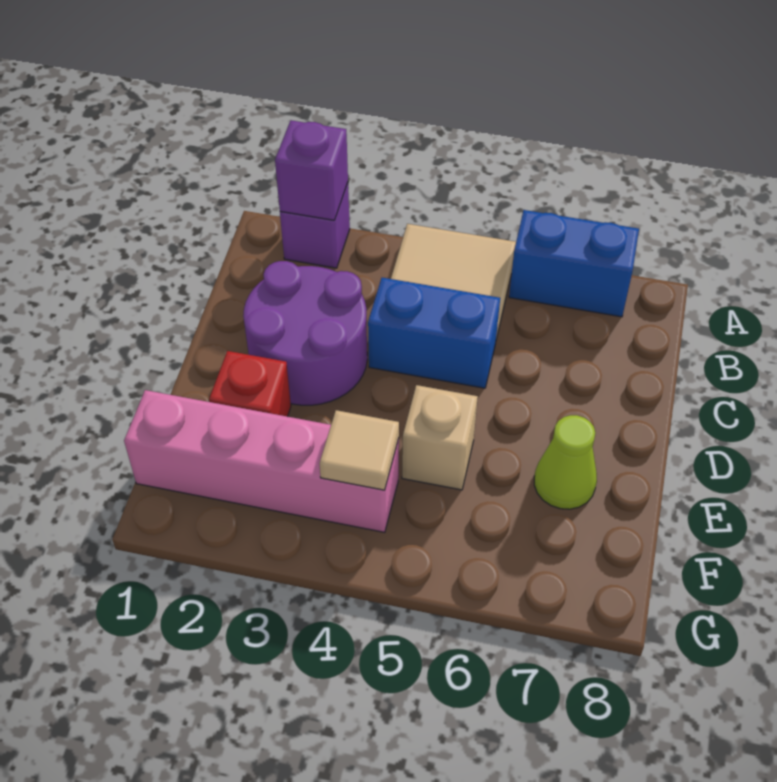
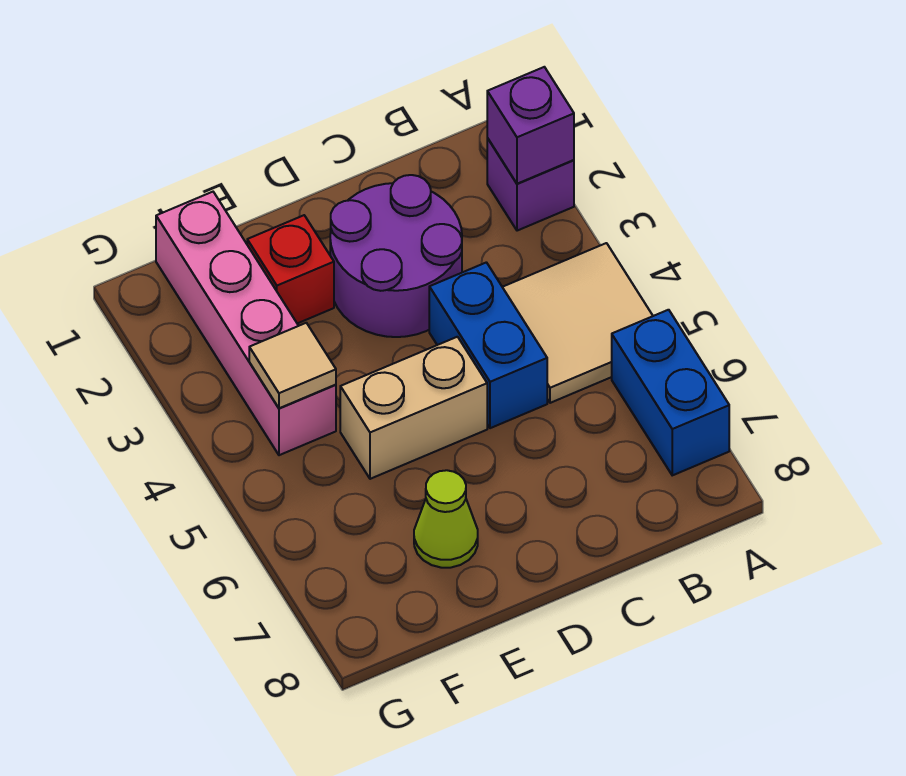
tan brick E5 level 1 -> tan brick D5:E5 level 1

